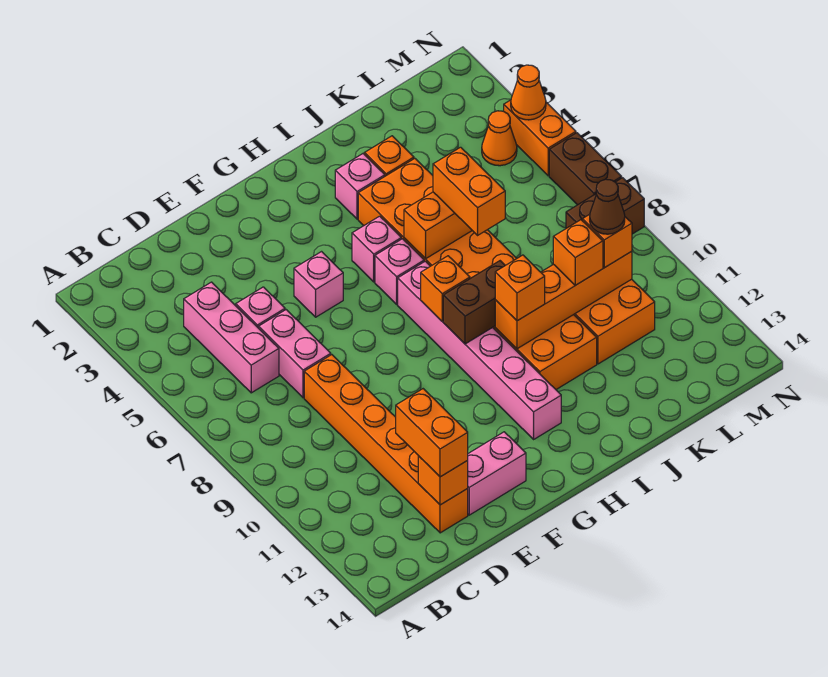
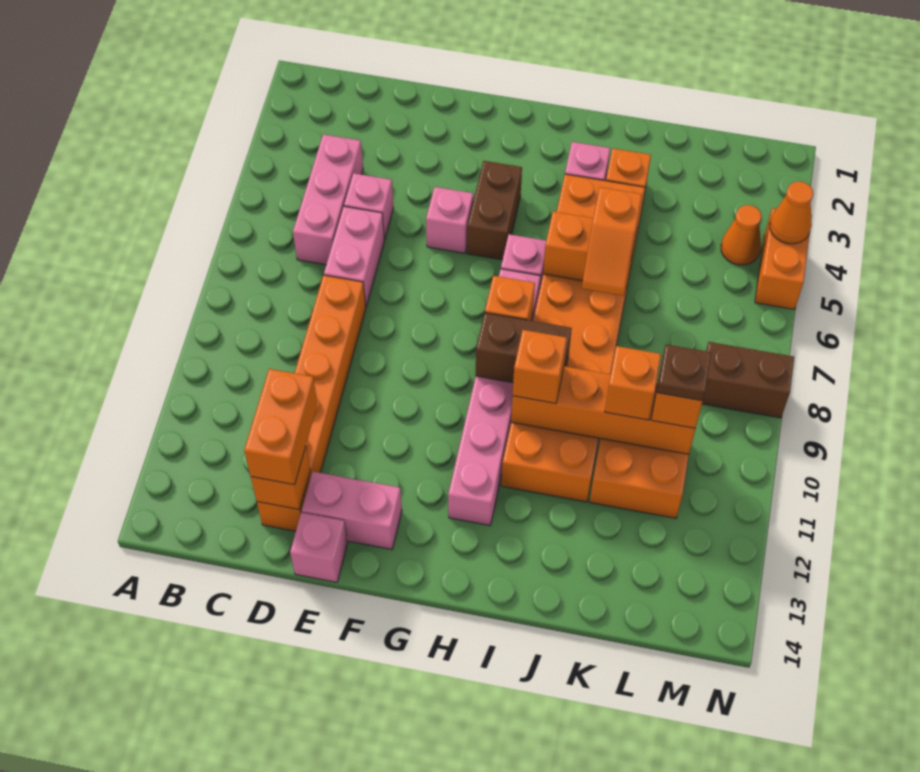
pink brick H5 level 1 -> pink brick E14 level 1
orange brick J6:J7 level 3 -> orange slope J6:J7 level 3 top 6
brown cone L10 level 4 -> brown plate L10 level 4
brown brick N6:N7 level 1 -> brown brick G4:G5 level 1

